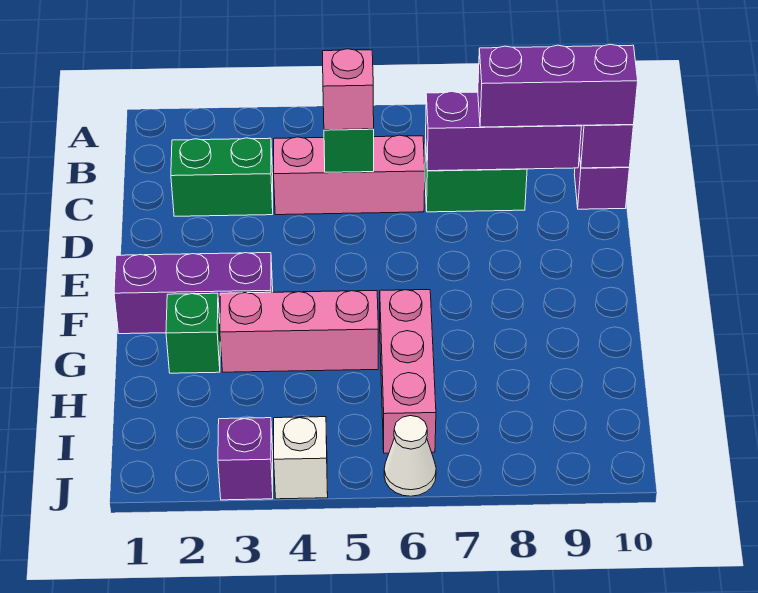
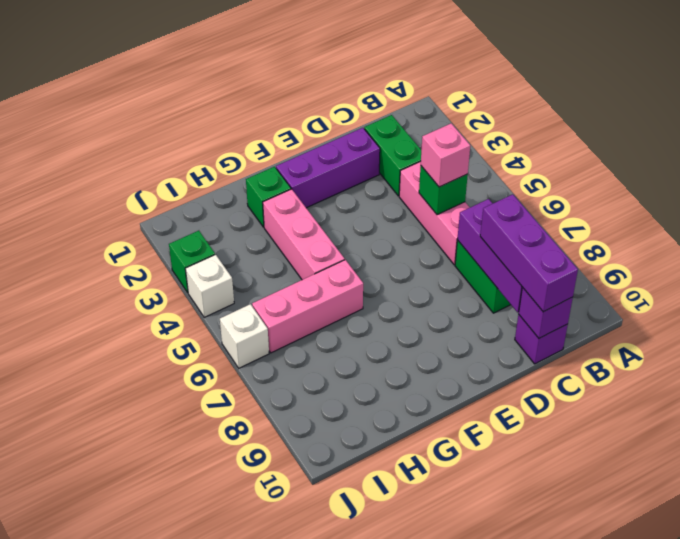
purple brick F1:F3 level 1 -> purple brick D2:F2 level 1
purple brick J3 level 1 -> green brick J3 level 1
white cone J6 level 1 -> white brick J6 level 1

